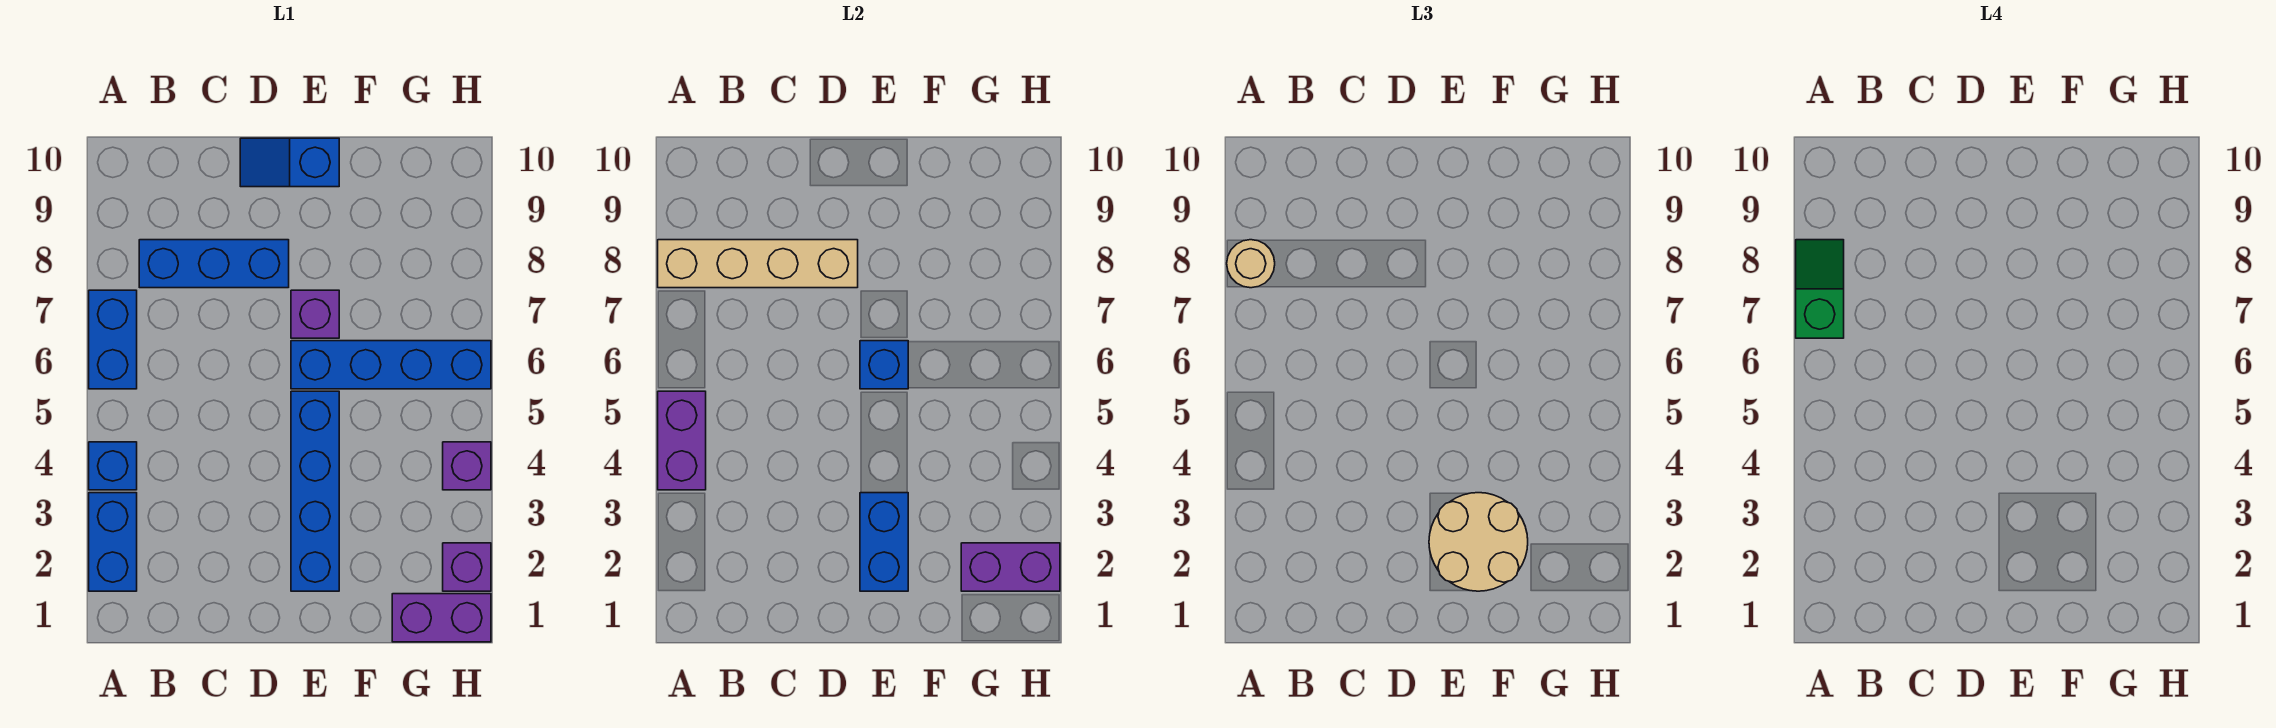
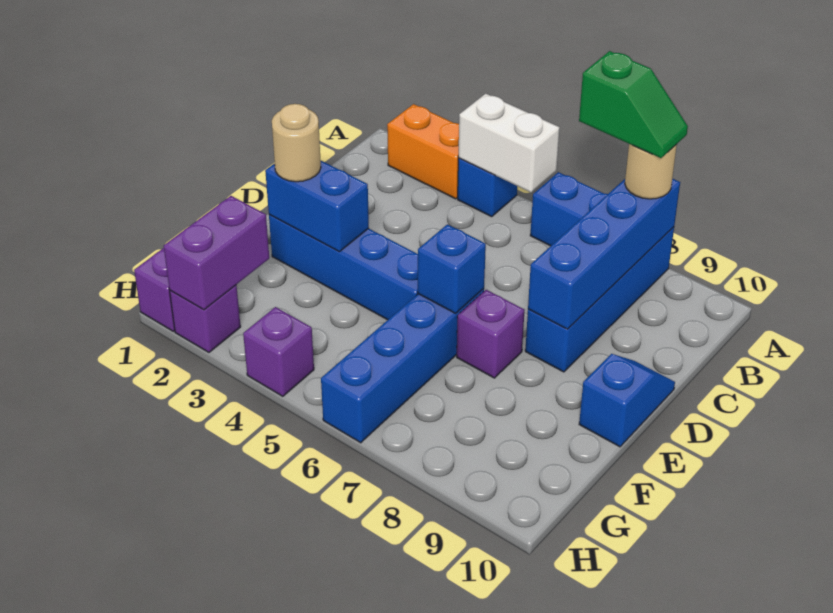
blue brick A2:A3 level 1 -> orange brick A2:A3 level 1
purple brick A4:A5 level 2 -> white brick A4:A5 level 2
tan brick A8:D8 level 2 -> blue brick A8:D8 level 2
blue brick B8:D8 level 1 -> blue brick A8:D8 level 1
tan round brick E2:F3 level 3 -> tan round brick E2 level 3

